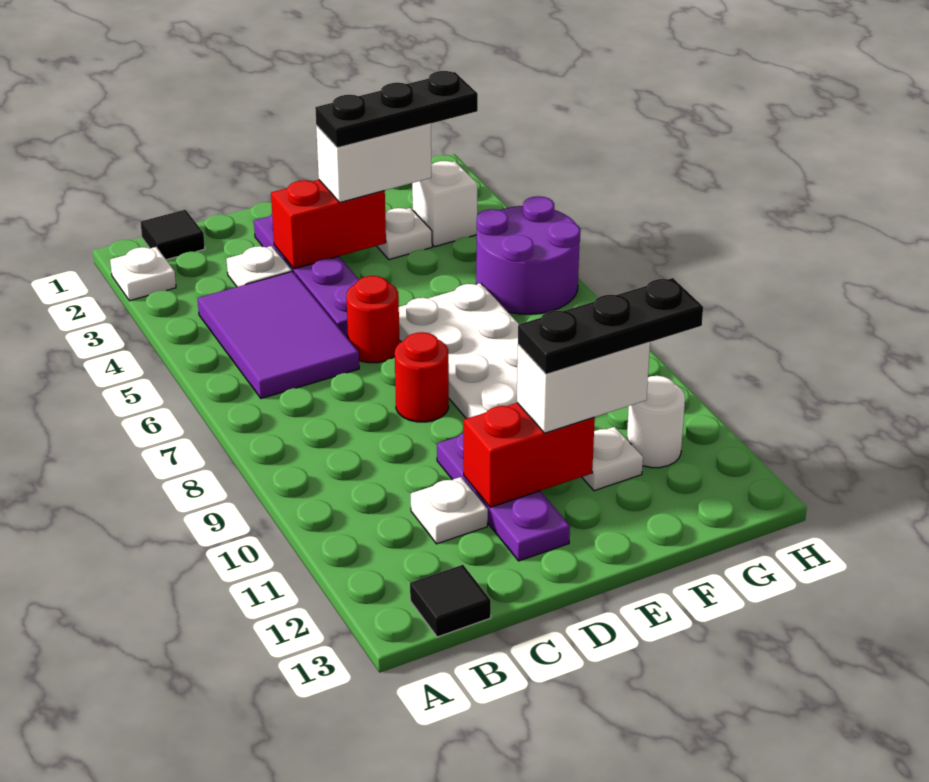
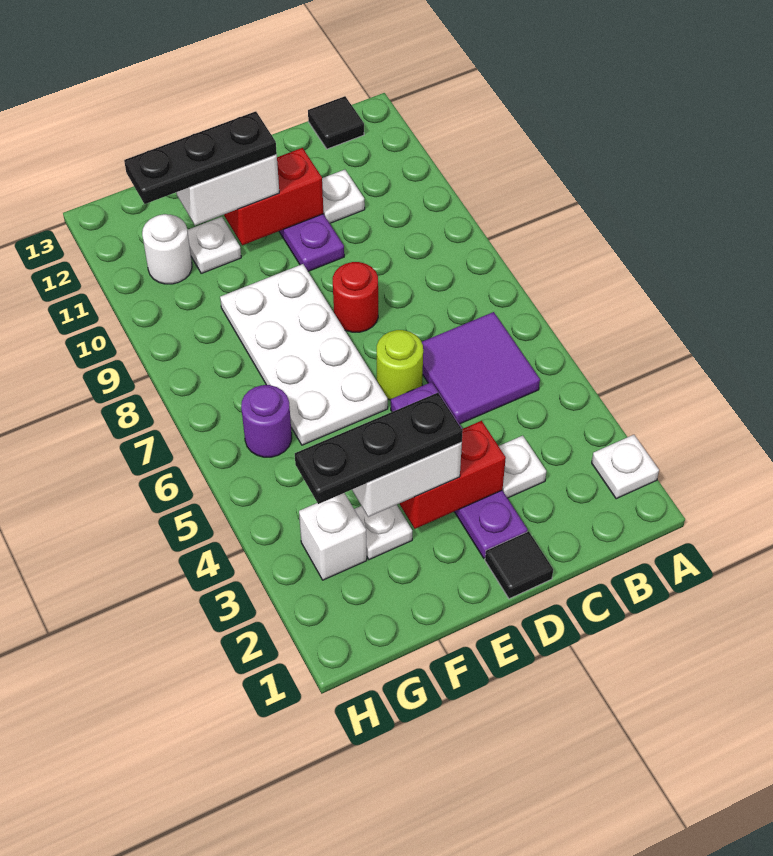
black tile B1 level 1 -> black tile D1 level 1
purple tile B4:C6 level 1 -> purple tile B5:C6 level 1
red round brick D6 level 1 -> lime round brick D6 level 1
purple round brick G5:H6 level 1 -> purple round brick G6 level 1

